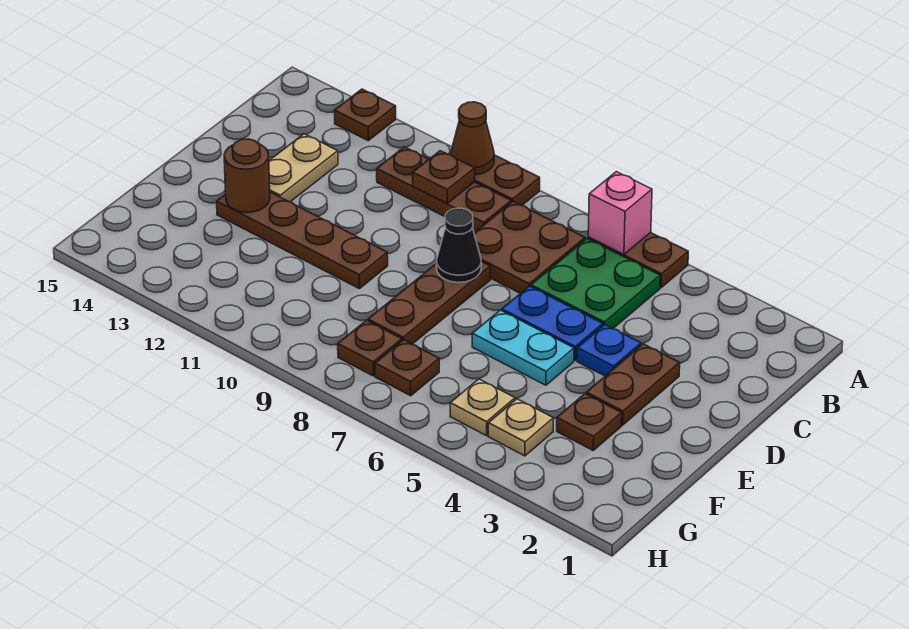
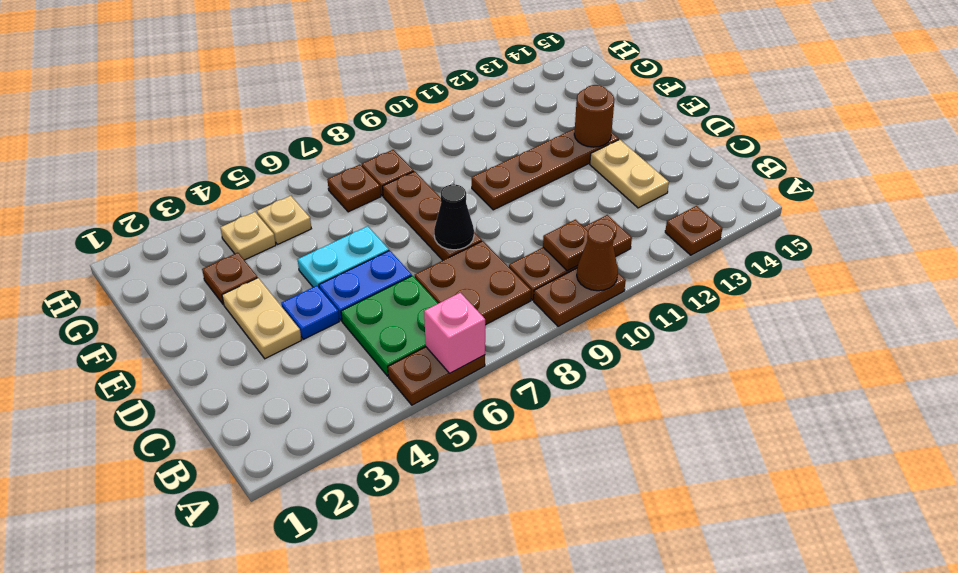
brown plate D3:E3 level 1 -> tan plate D3:E3 level 1

